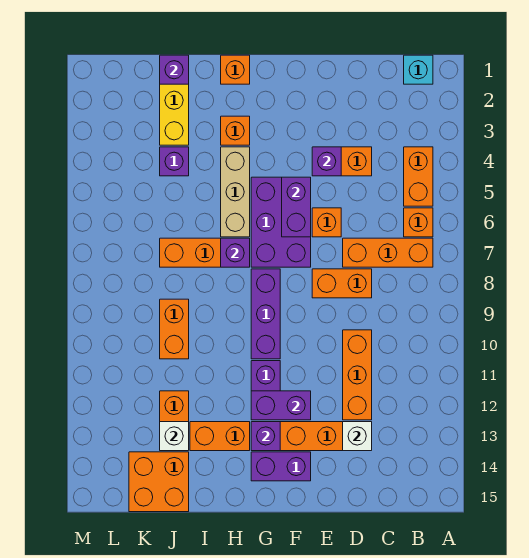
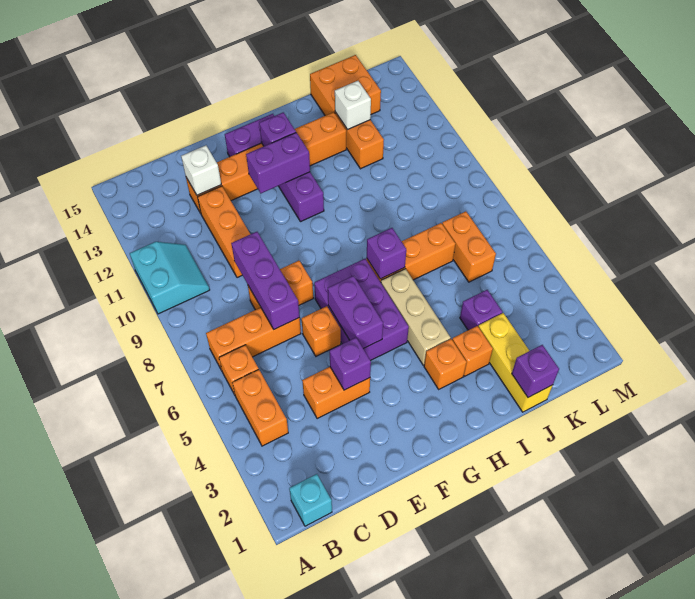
none -> cyan slope A10:B11 level 1 top A
purple brick G8:G10 level 1 -> purple brick D7:D9 level 2
orange brick H1 level 1 -> orange brick I3 level 1
orange brick J9:J10 level 1 -> orange brick K6:K7 level 1

